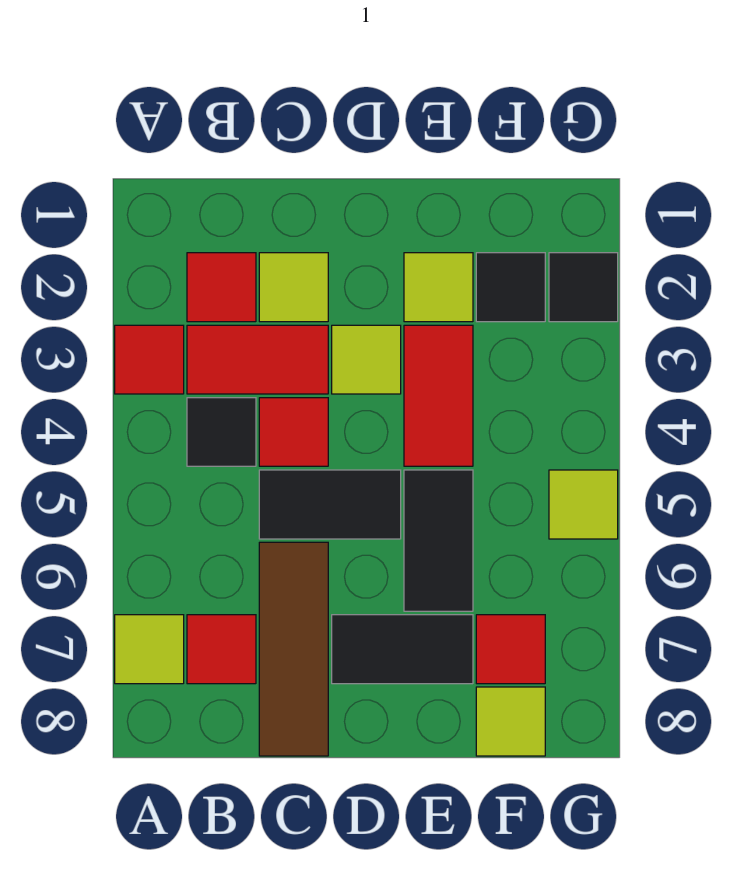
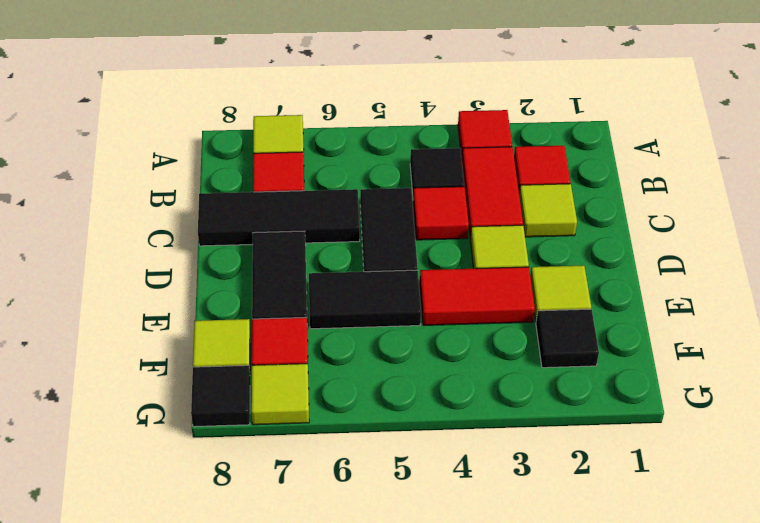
brown tile C6:C8 level 1 -> black tile C6:C8 level 1
black tile G2 level 1 -> black tile G8 level 1
lime tile G5 level 1 -> lime tile G7 level 1

